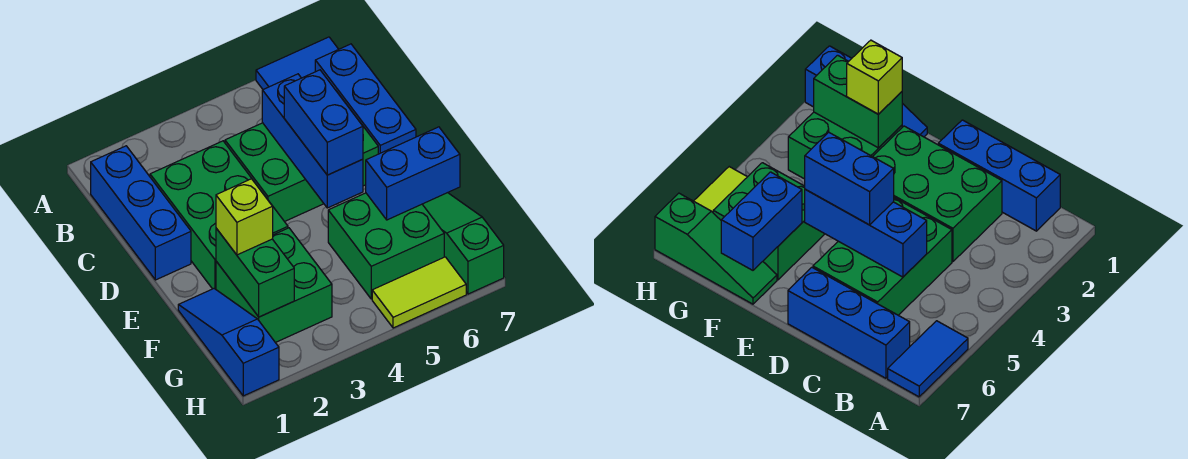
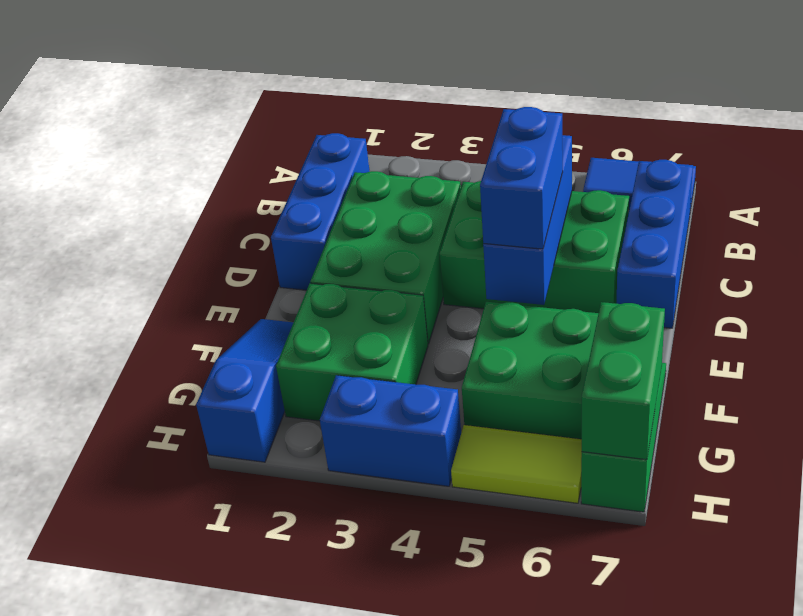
green brick F2:G2 level 2 -> green brick G7:H7 level 2
lime brick F2 level 3 -> none
blue brick F6:F7 level 2 -> blue brick H3:H4 level 1

